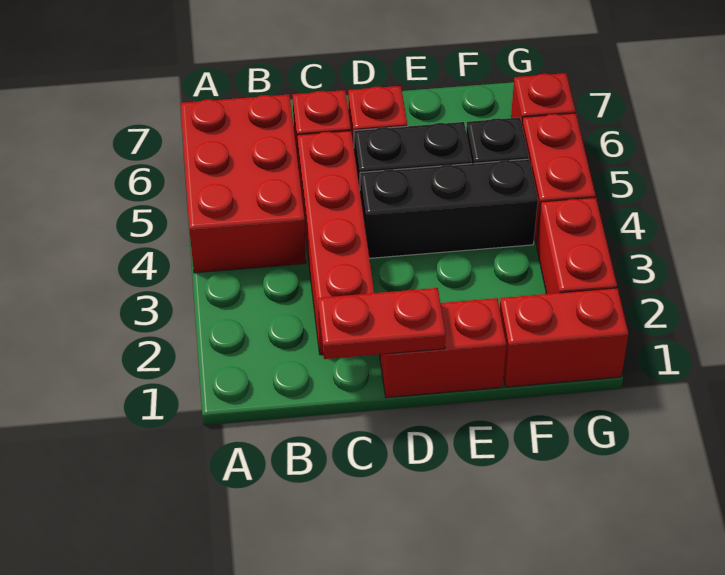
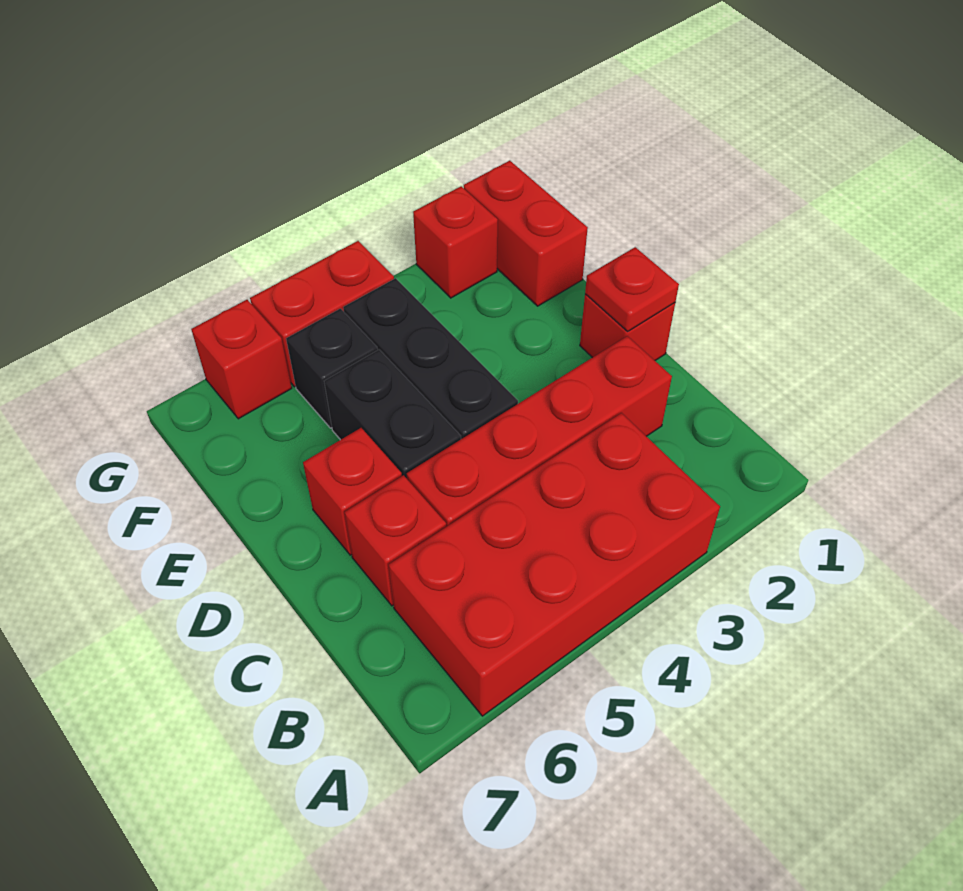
red brick A4:B6 level 1 -> red brick A3:B6 level 1
red plate C1:D1 level 2 -> red plate D1 level 2
red brick D1:E1 level 1 -> red brick D1 level 1
red brick G2:G3 level 1 -> red brick G2 level 1

